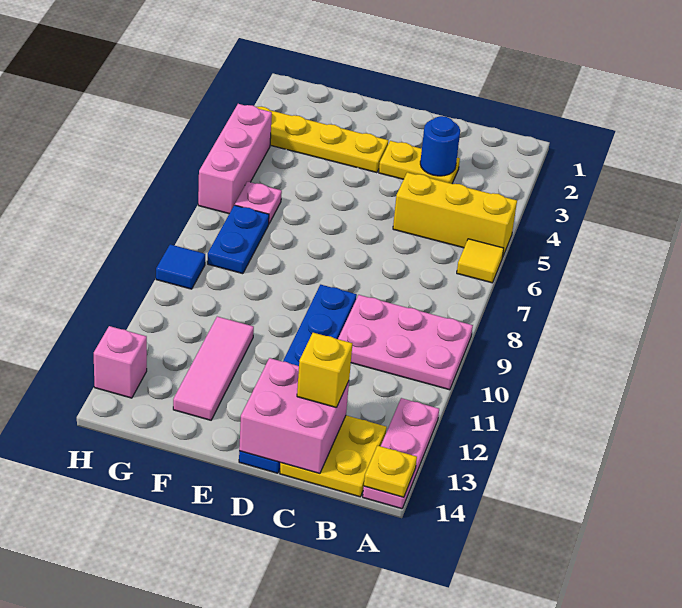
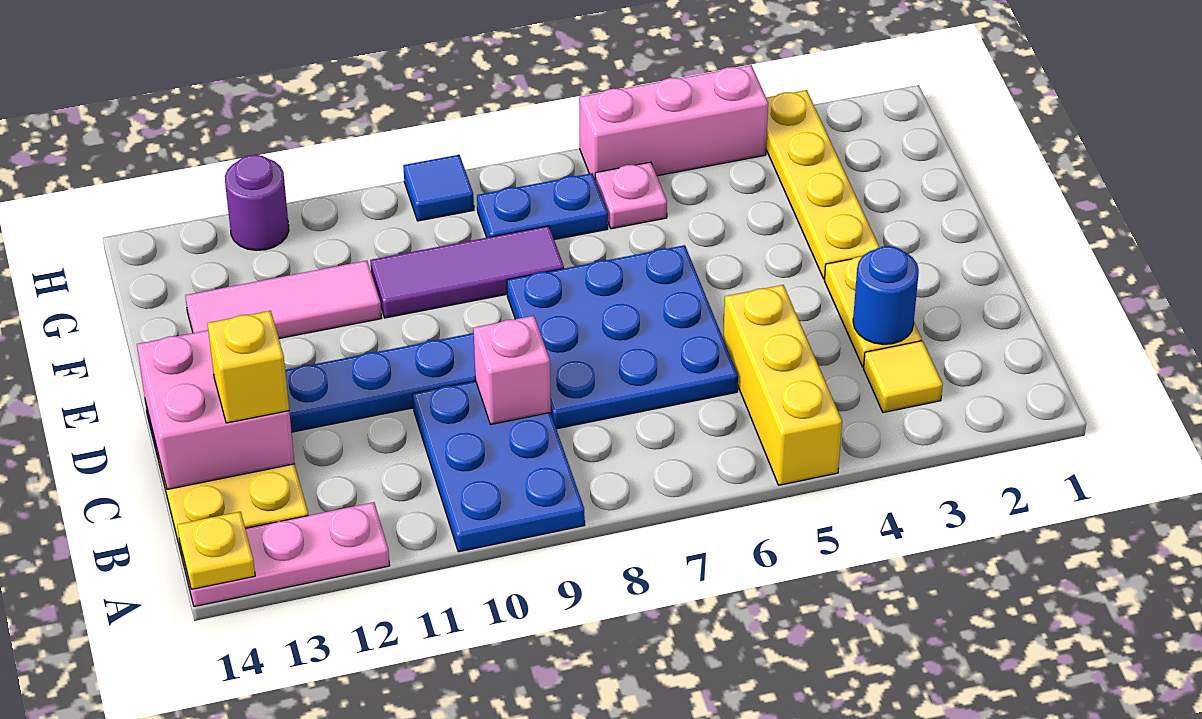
yellow tile A6 level 1 -> yellow tile B3 level 1
pink plate A9:C10 level 1 -> blue plate A9:C10 level 1
none -> blue plate C6:E8 level 1
none -> purple tile F8:F10 level 1
none -> purple round brick H12 level 1
pink brick H13 level 1 -> pink brick C9 level 2

